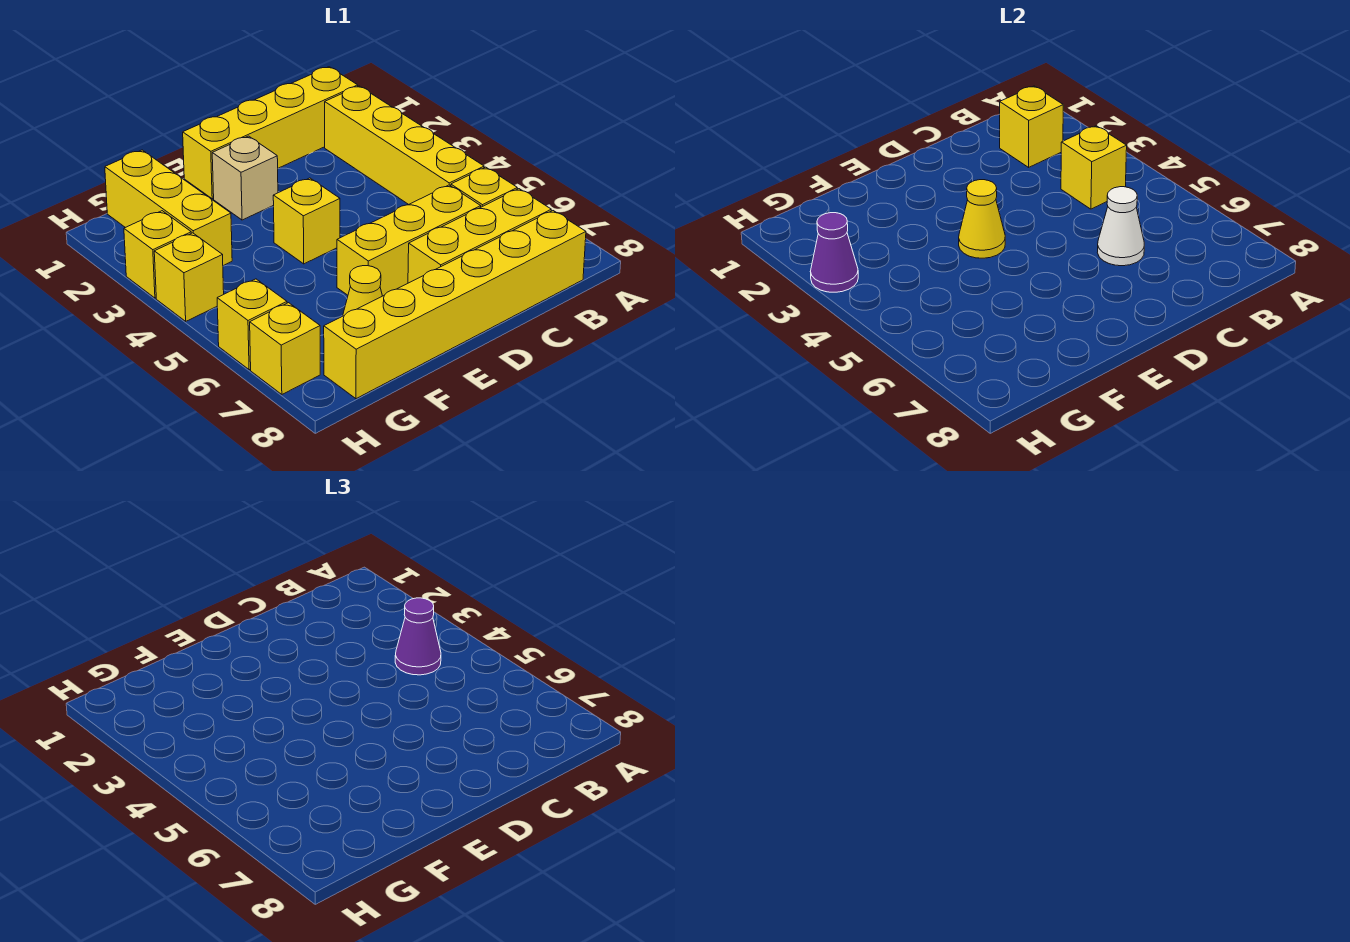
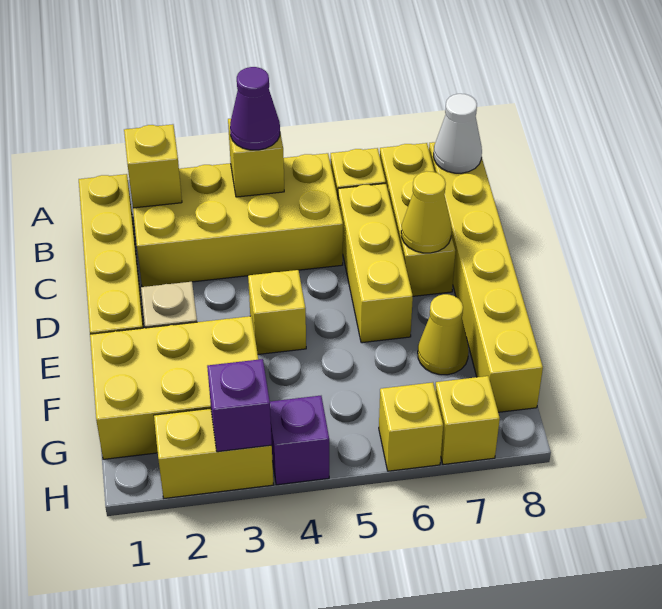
yellow brick B2:B5 level 1 -> yellow brick B2:C5 level 1
white cone C6 level 2 -> white cone B8 level 2
yellow cone E4 level 2 -> yellow cone D7 level 2
yellow brick G1:G3 level 1 -> yellow brick F1:G3 level 1
yellow brick H3 level 1 -> yellow brick H2:H3 level 1
purple cone H3 level 2 -> purple brick H3 level 2
yellow brick H4 level 1 -> purple brick H4 level 1

